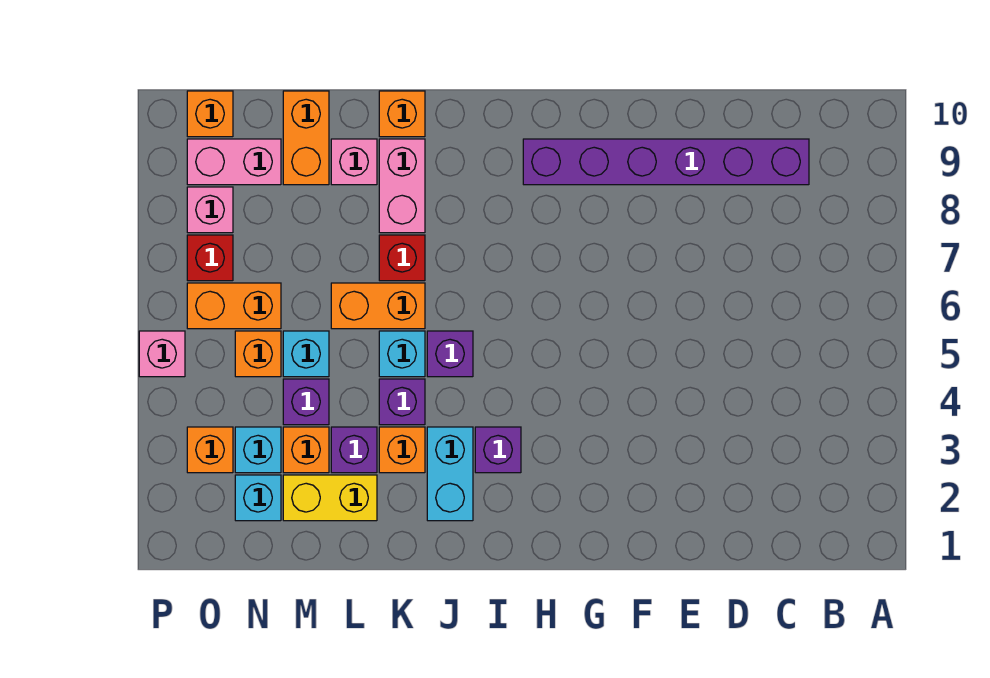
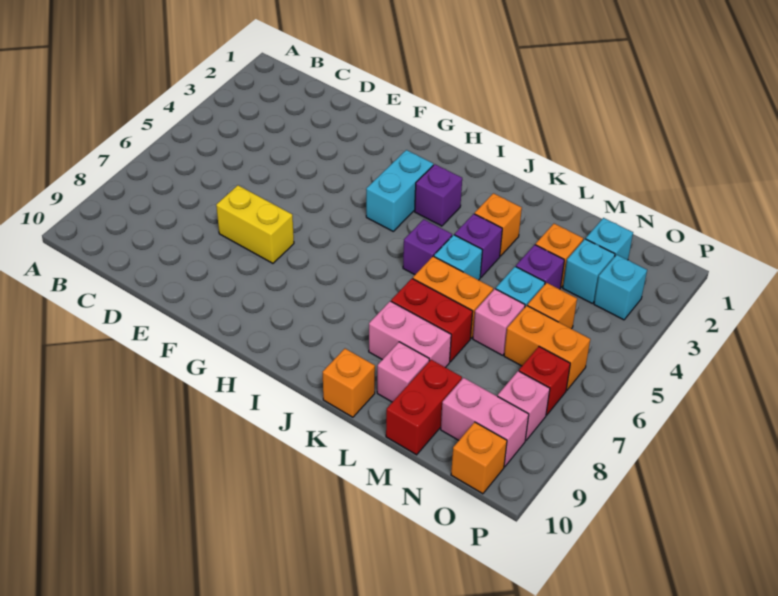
purple brick C9:H9 level 1 -> none
cyan brick J2:J3 level 1 -> cyan brick H3:H4 level 1
red brick K7 level 1 -> red brick K7:L7 level 1
pink brick K8:K9 level 1 -> pink brick K8:L8 level 1
yellow brick L2:M2 level 1 -> yellow brick E7:F7 level 1
purple brick L3 level 1 -> none
orange brick M9:M10 level 1 -> red brick M9:M10 level 1
orange brick O3 level 1 -> cyan brick O3 level 1
pink brick P5 level 1 -> pink brick M6 level 1

